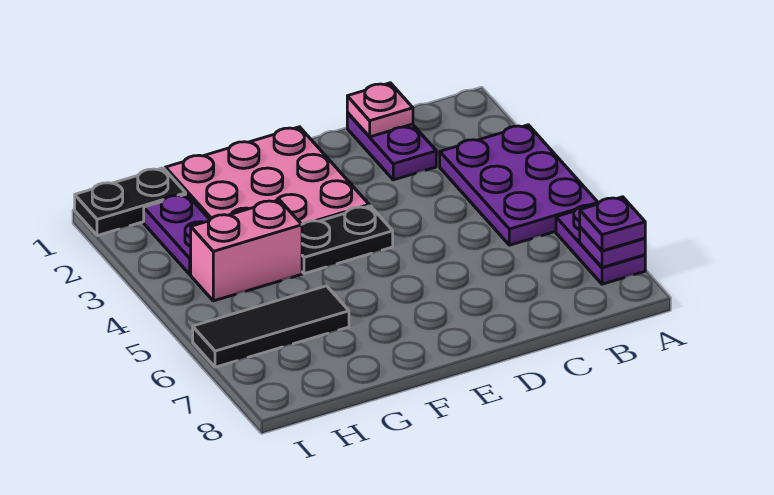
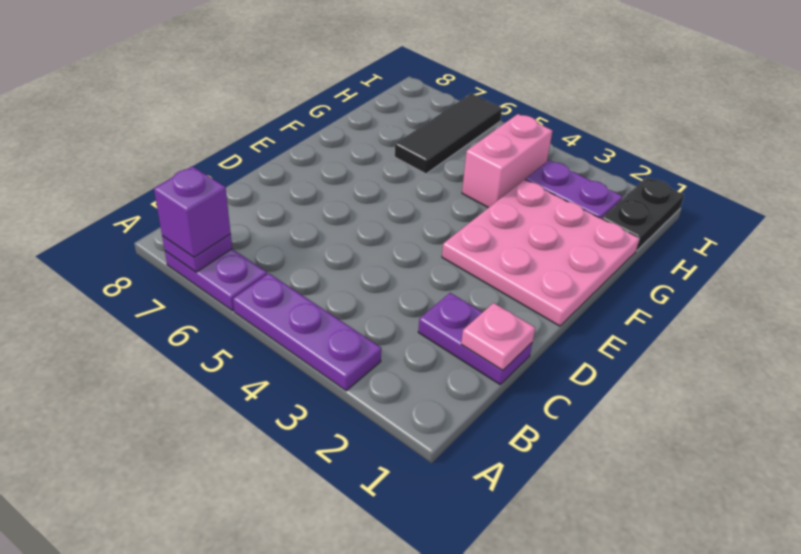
purple plate A3:B5 level 1 -> purple plate A3:A5 level 1
purple plate A7 level 3 -> purple brick A7 level 3
black plate E4:F4 level 1 -> none

